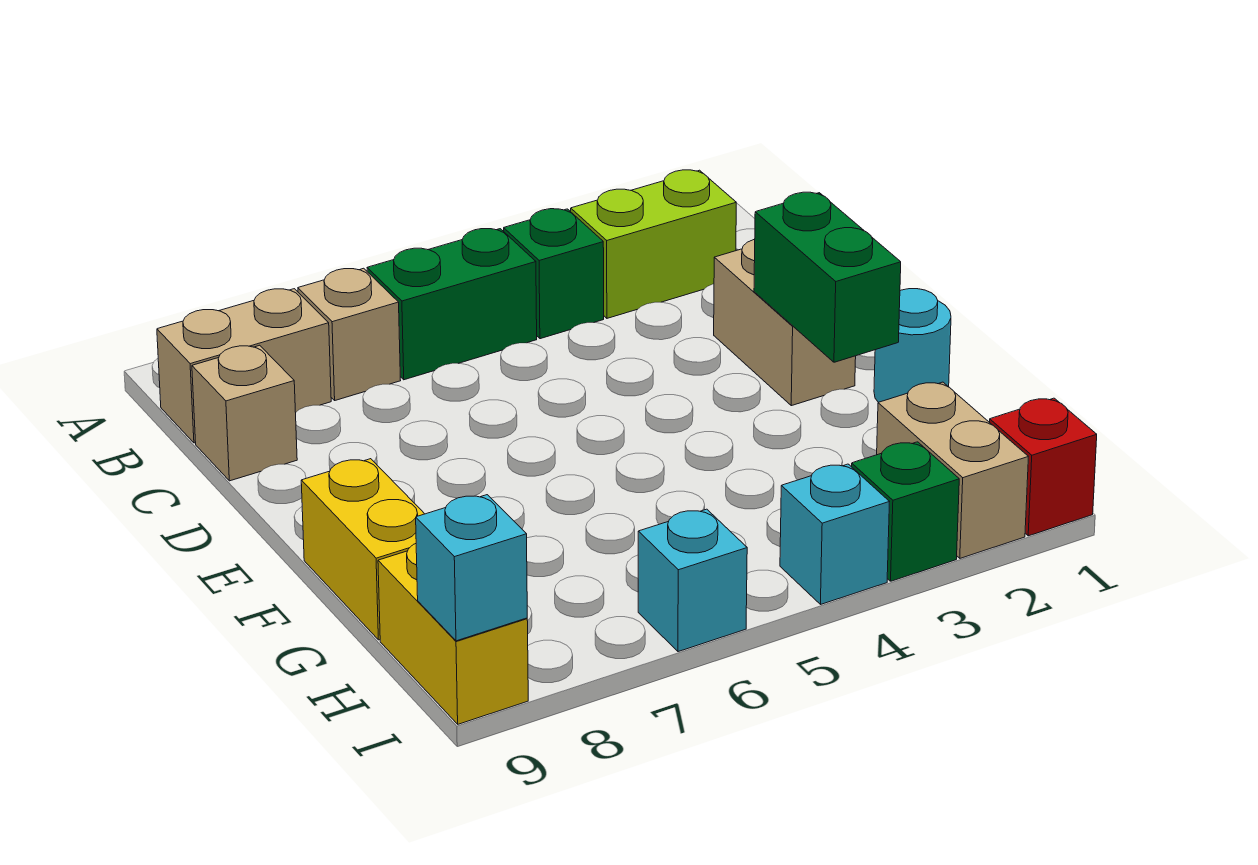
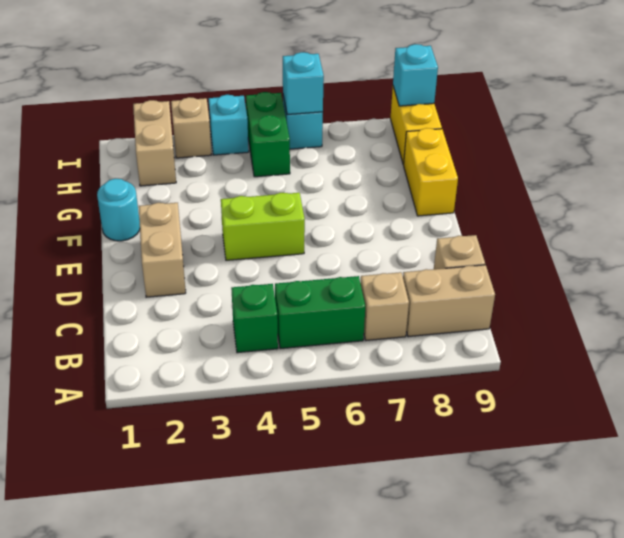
lime brick B2:B3 level 1 -> lime brick E4:E5 level 1
green brick E2:F2 level 2 -> green brick H5:I5 level 1
red brick I1 level 1 -> none
green brick I3 level 1 -> tan brick I3 level 1
none -> cyan brick I6 level 2

